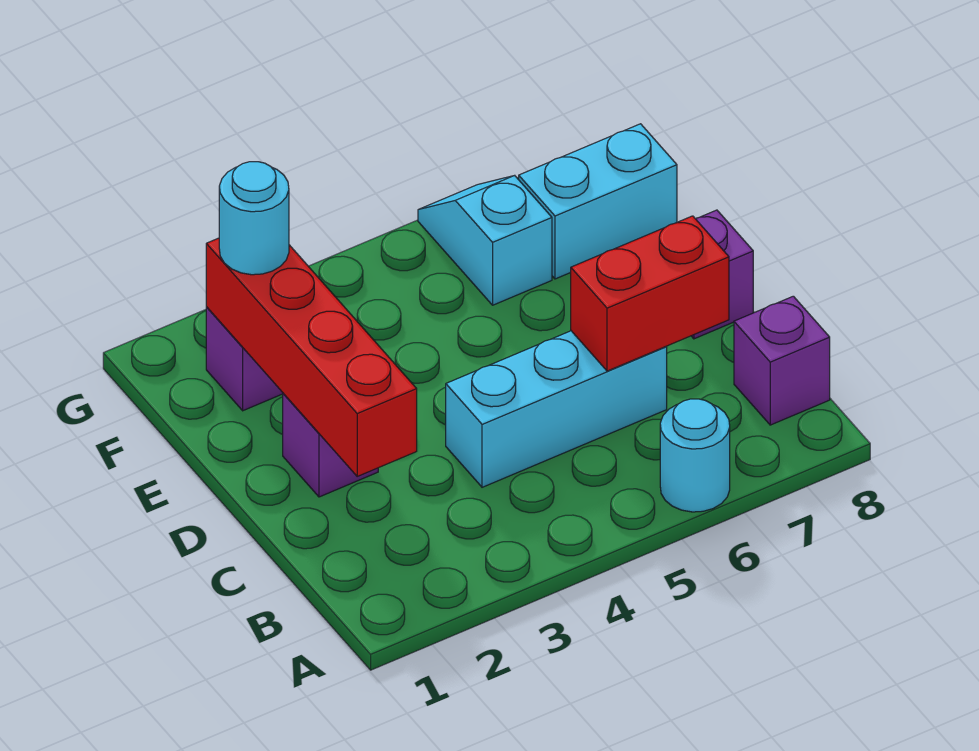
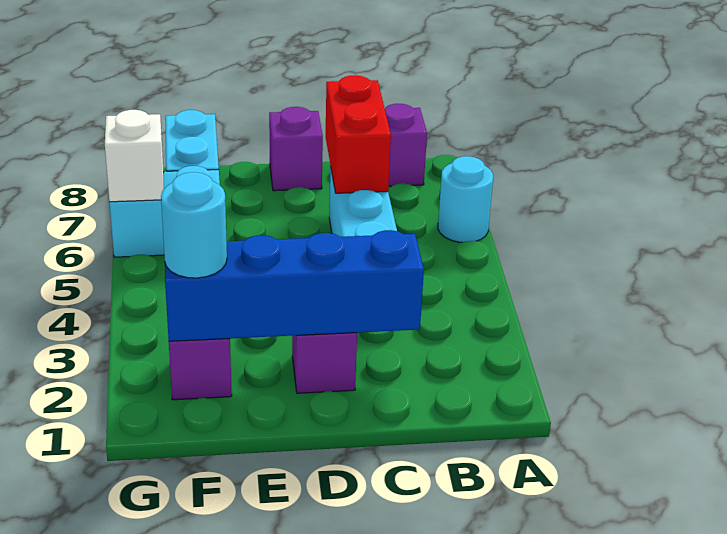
red brick C2:F2 level 2 -> blue brick C2:F2 level 2
cyan slope F6:G6 level 1 top F -> cyan brick F6:G6 level 1
none -> white brick G6 level 2

